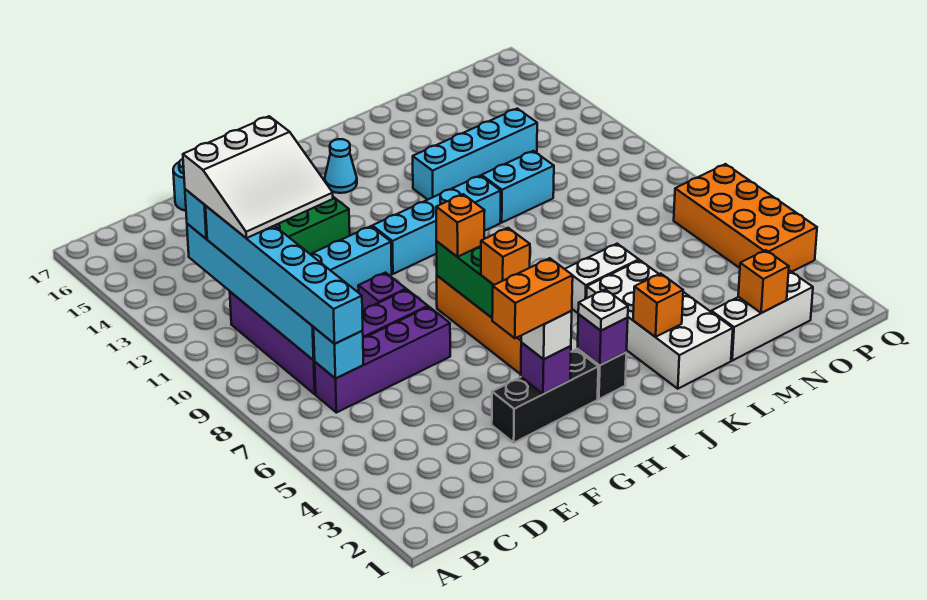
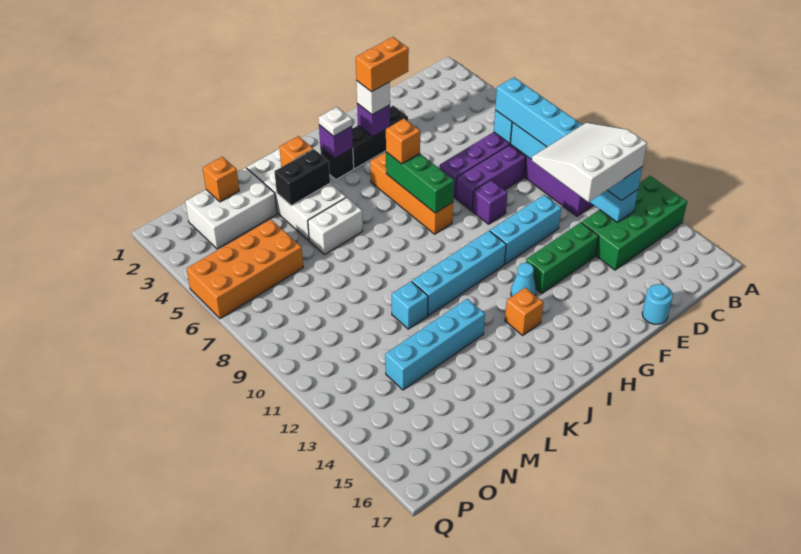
none -> green brick A13:D14 level 1
orange brick H8 level 3 -> orange brick I14 level 1
cyan cone I15 level 1 -> cyan cone H13 level 1
none -> black brick K4:L4 level 2
cyan brick L11:M11 level 1 -> cyan brick L11 level 1
white brick M2:O2 level 1 -> white brick M2:O3 level 1
orange brick P4:Q7 level 1 -> orange brick N5:Q6 level 1

